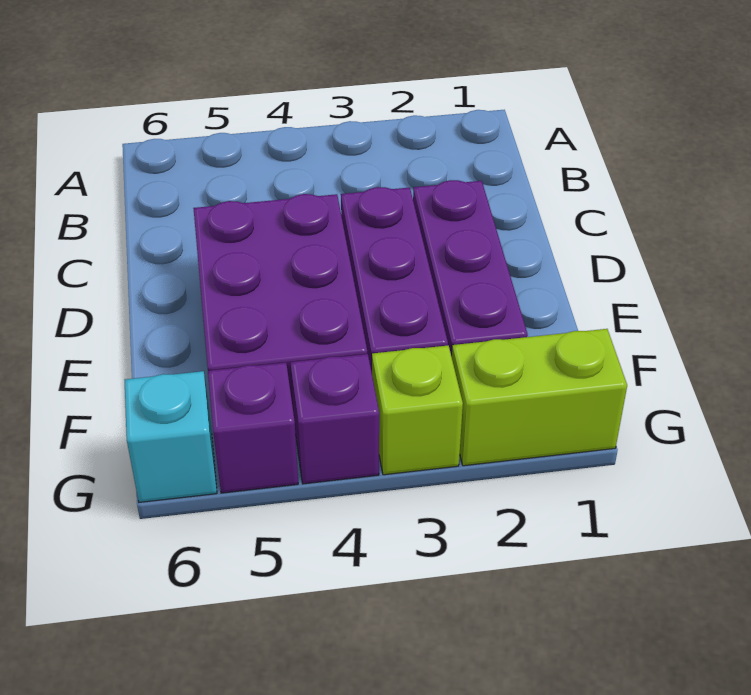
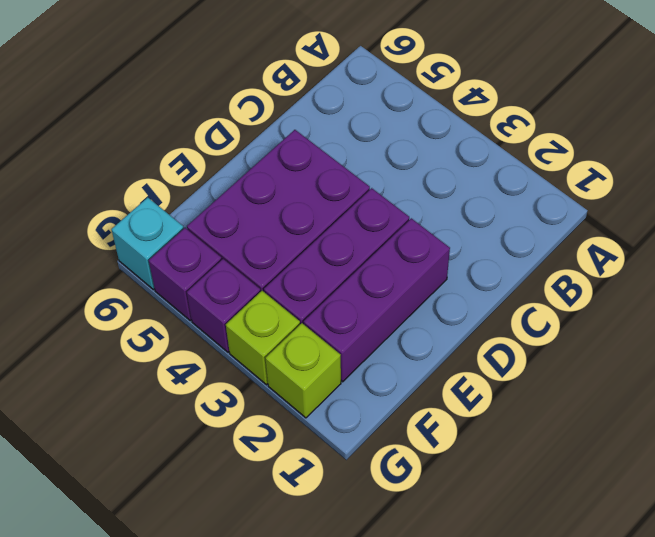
lime brick G1:G2 level 1 -> lime brick G2 level 1

